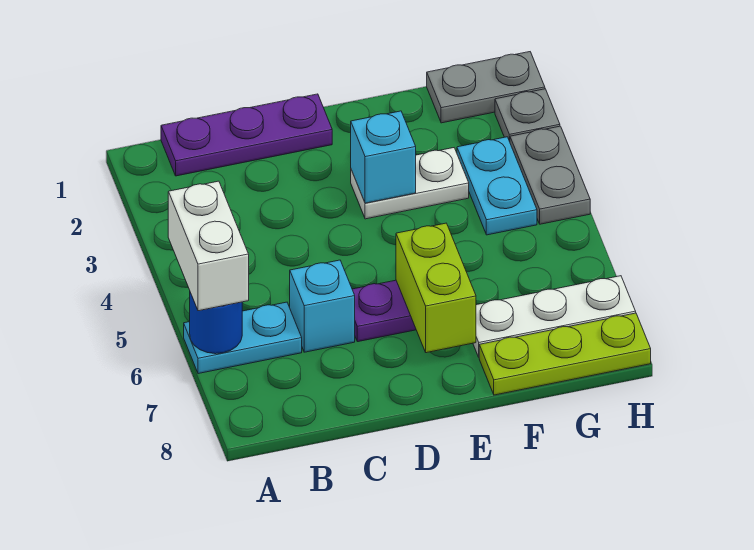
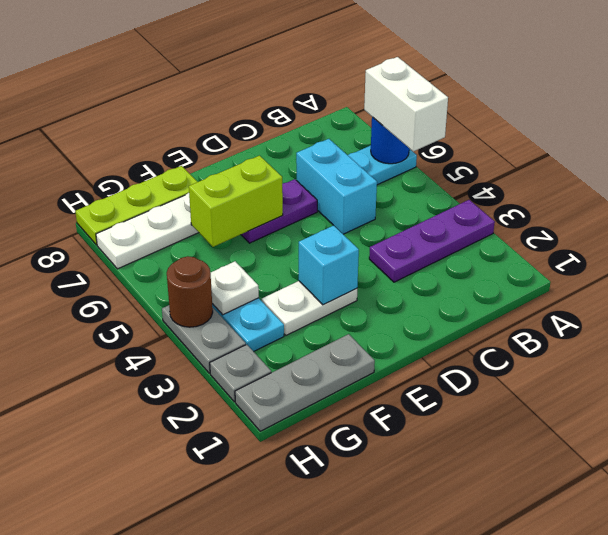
purple plate B1:D1 level 1 -> purple plate A3:C3 level 1
cyan brick C6 level 1 -> cyan brick C5:C6 level 1
lime brick E6:E7 level 2 -> lime brick E6:F6 level 2
grey plate G1:H1 level 1 -> grey plate F1:H1 level 1
none -> white plate G4 level 2
none -> brown round brick H4 level 2

